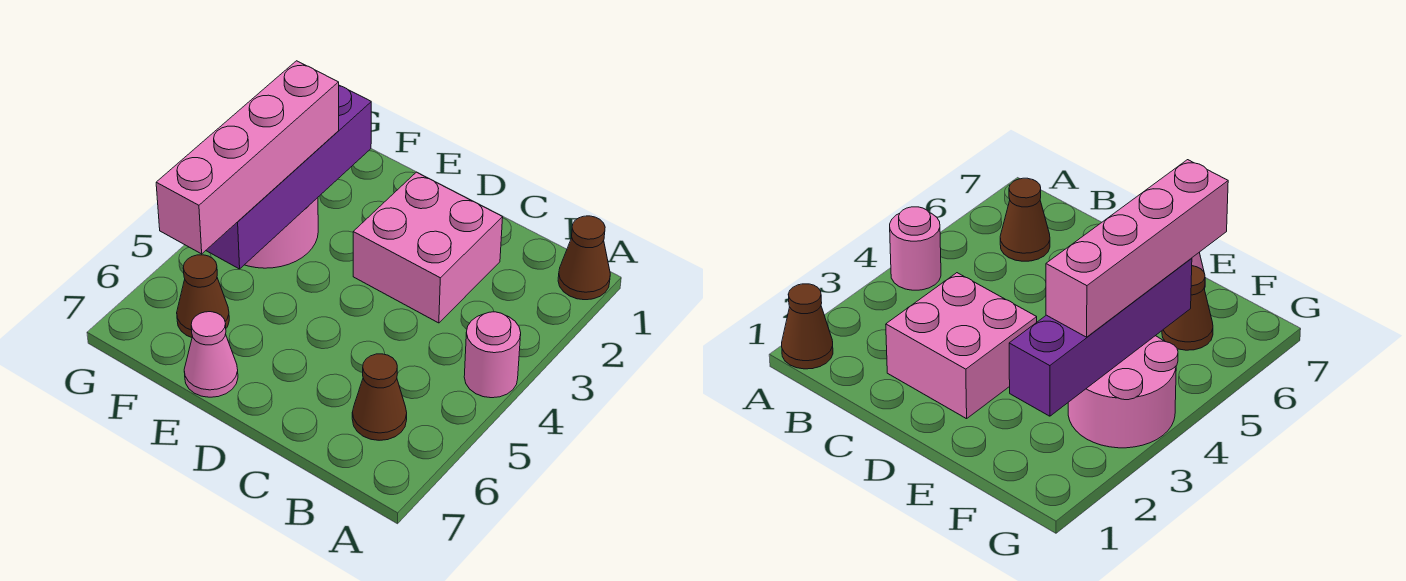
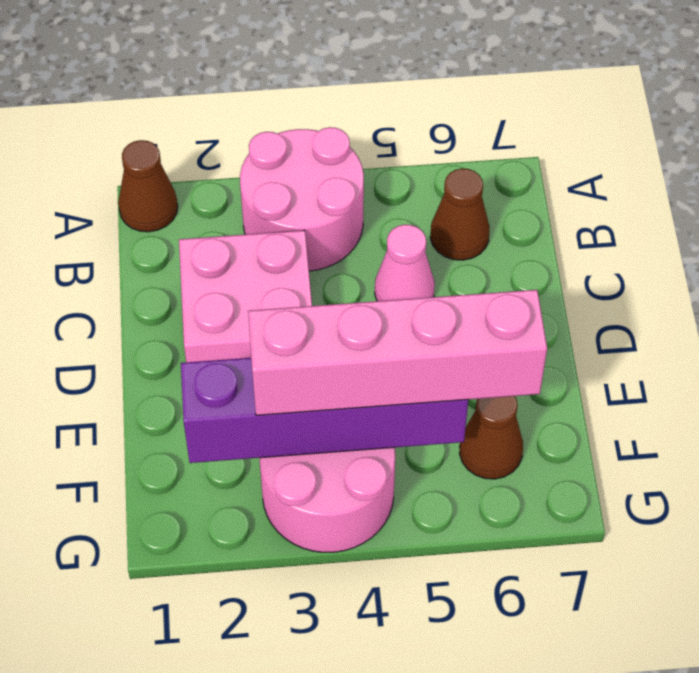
pink round brick A4 level 1 -> pink round brick A3:B4 level 1
pink cone E7 level 1 -> pink cone C5 level 1

